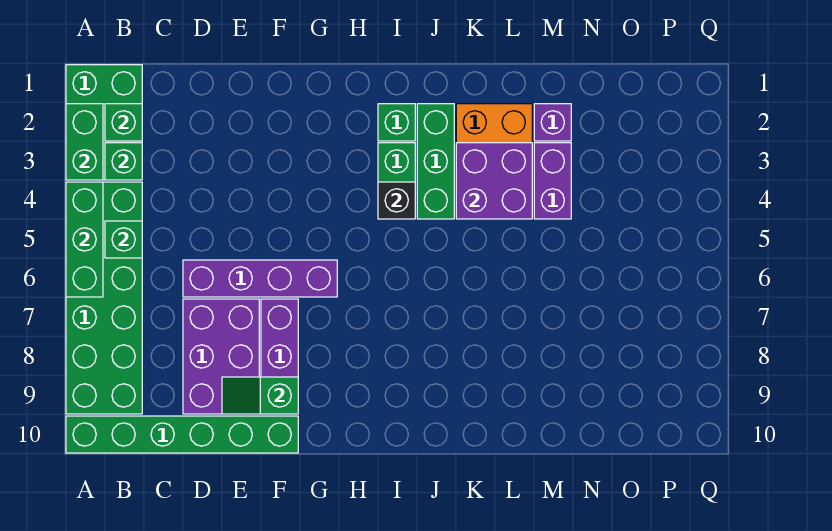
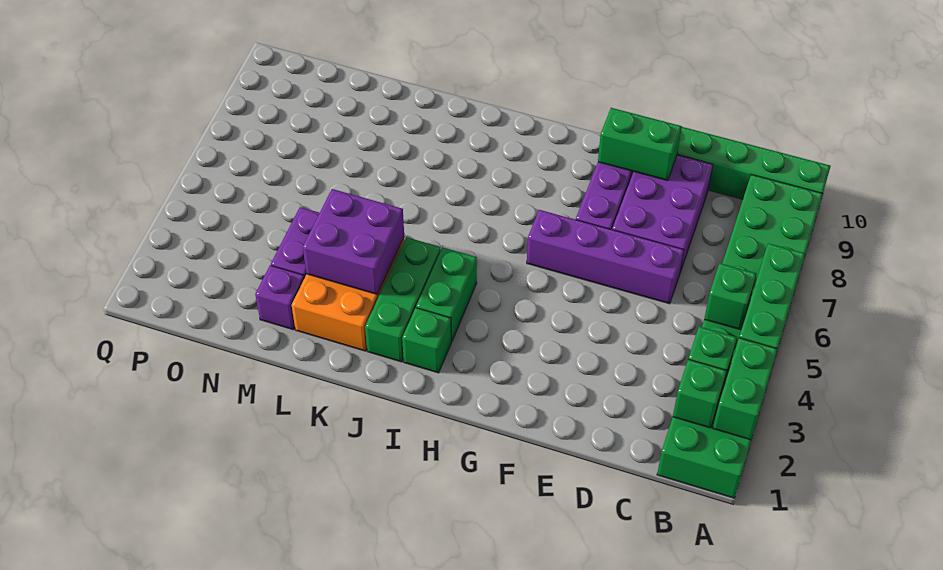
green slope E9:F9 level 2 top F -> green brick E9:F9 level 2
black brick I4 level 2 -> none

